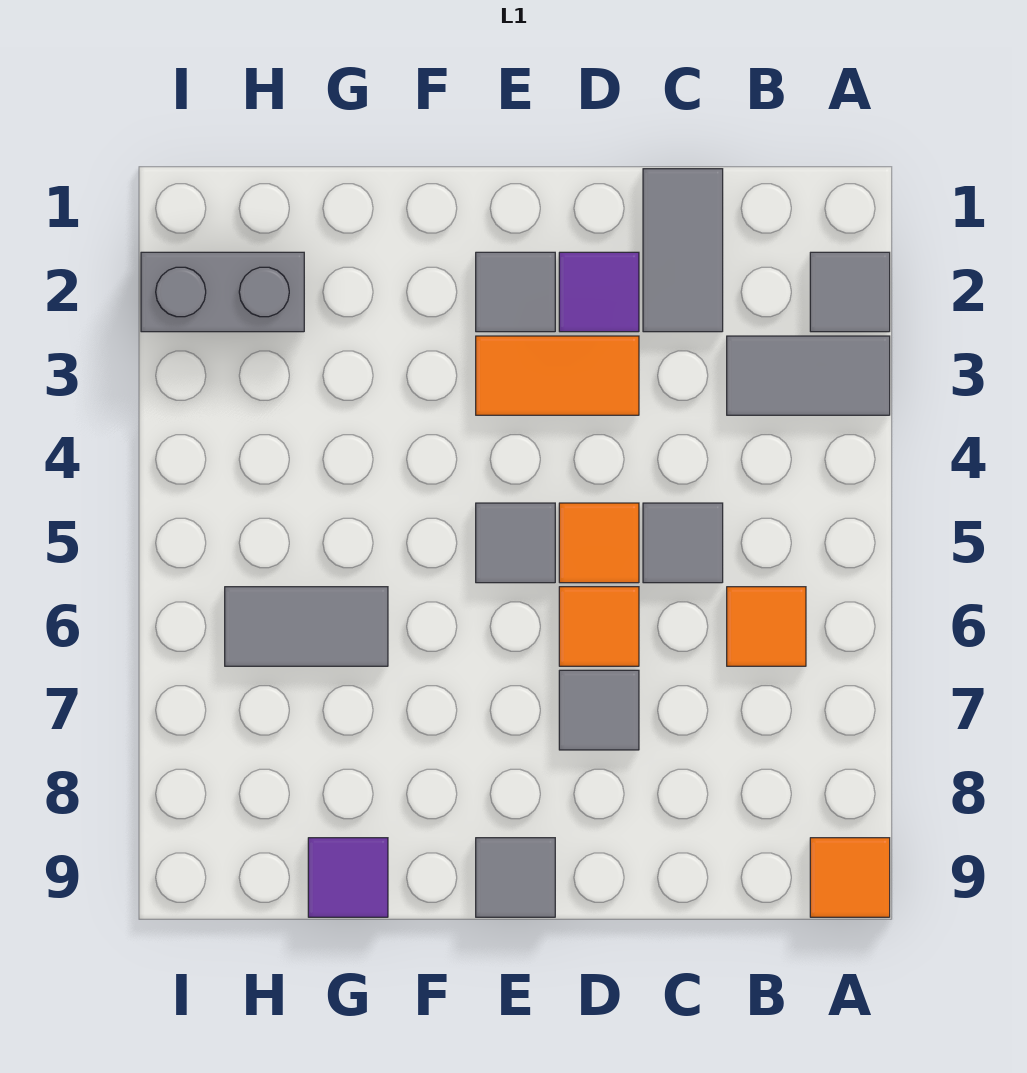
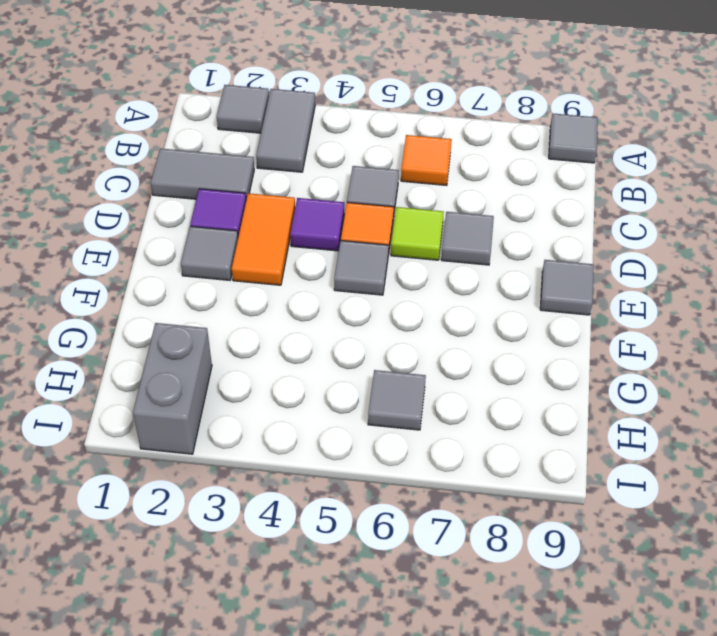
orange tile A9 level 1 -> grey tile A9 level 1
orange tile D6 level 1 -> lime tile D6 level 1
grey tile G6:H6 level 1 -> grey tile H6 level 1
purple tile G9 level 1 -> purple tile D4 level 1

